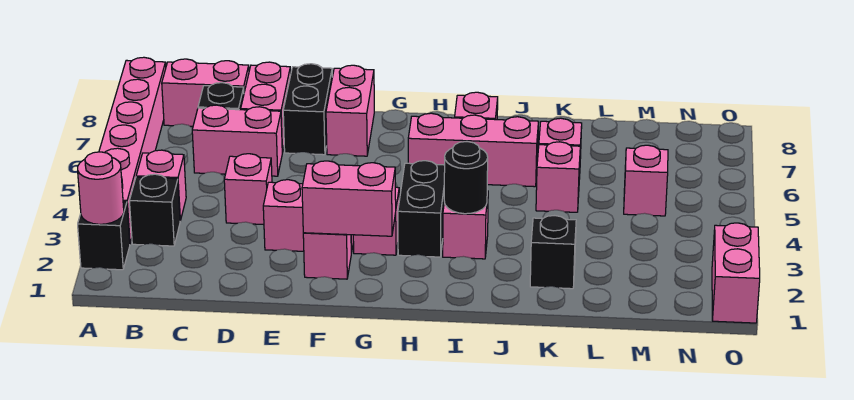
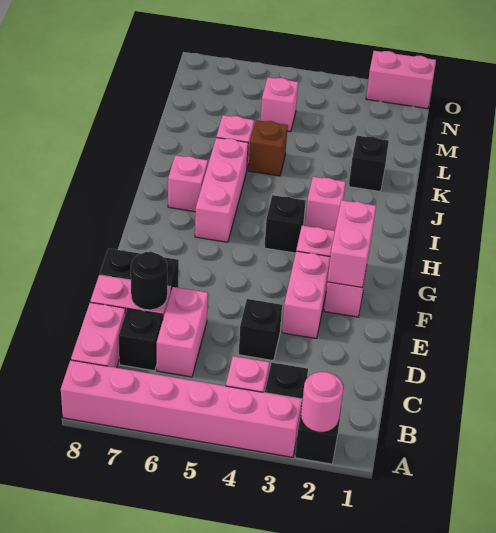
pink brick D4 level 1 -> black brick D4 level 1
pink brick F7:F8 level 1 -> none
black brick H3:H4 level 1 -> black brick H4 level 1
black round brick I3 level 2 -> black round brick D7 level 2
pink brick K5 level 1 -> brown brick K5 level 1

